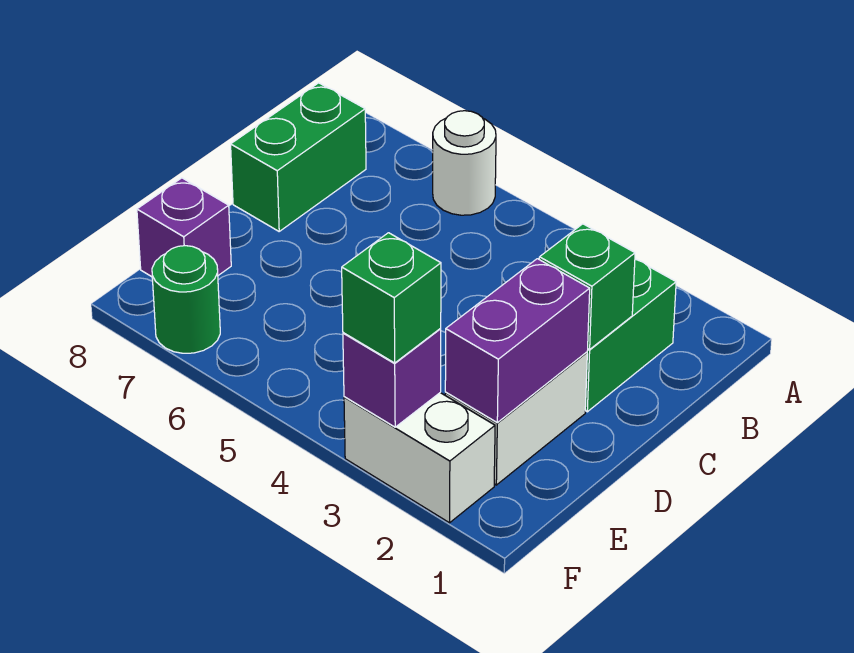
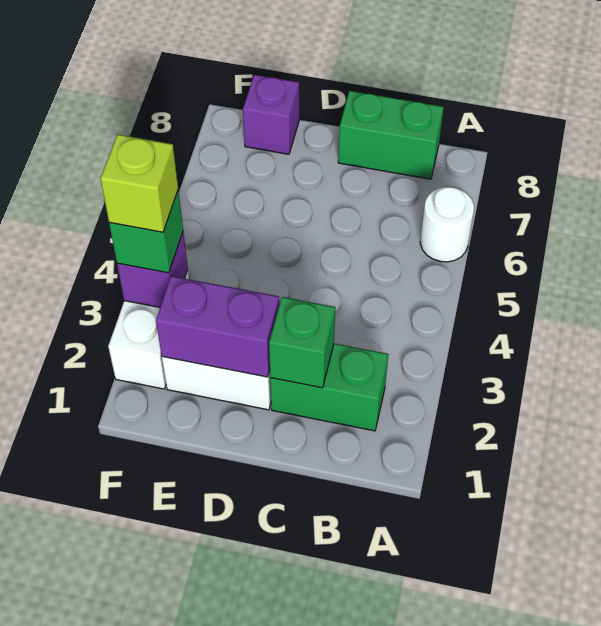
none -> lime brick F3 level 4
green round brick F7 level 1 -> none

